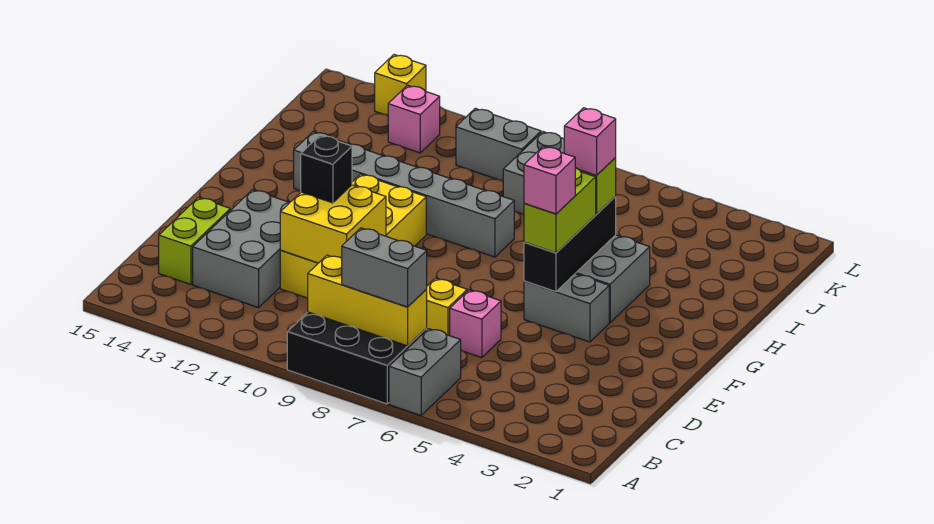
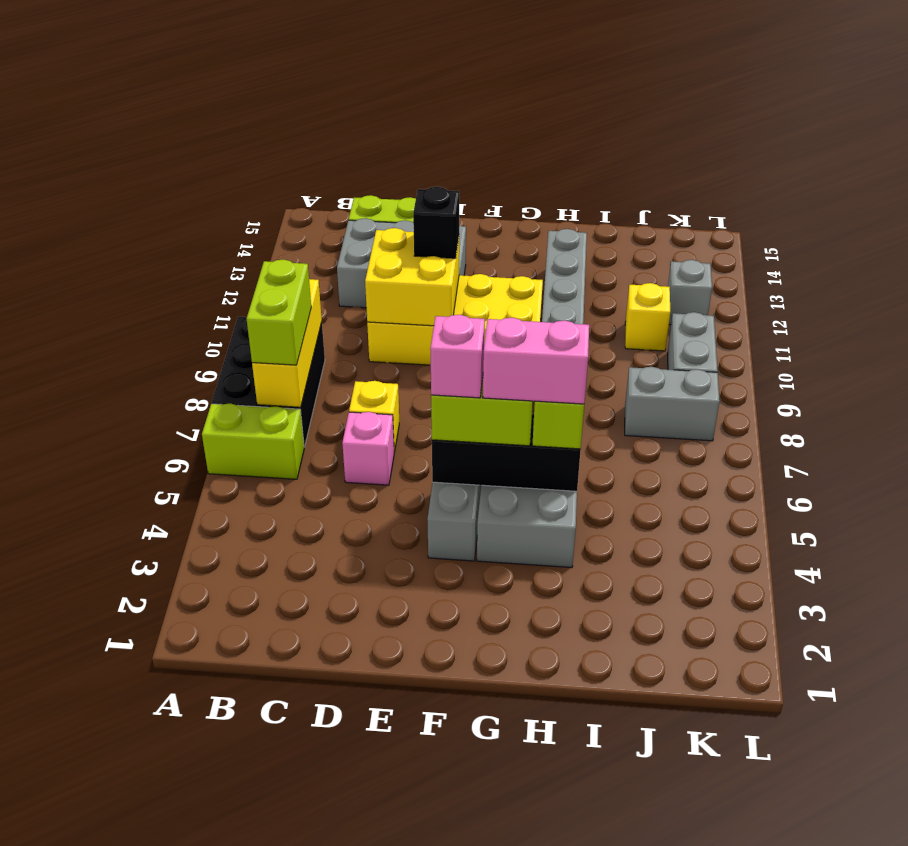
grey brick A6:B6 level 1 -> lime brick A6:B6 level 1
grey brick B7:B8 level 3 -> lime brick B7:B8 level 3
pink brick H5 level 4 -> pink brick G5:H5 level 4
pink brick K12 level 1 -> grey brick K12 level 1
yellow brick L13 level 1 -> yellow brick J11 level 1

